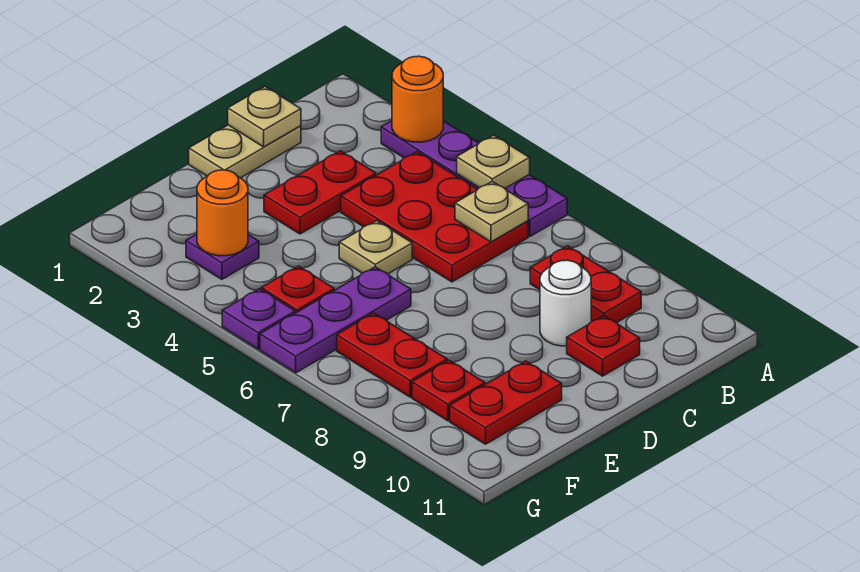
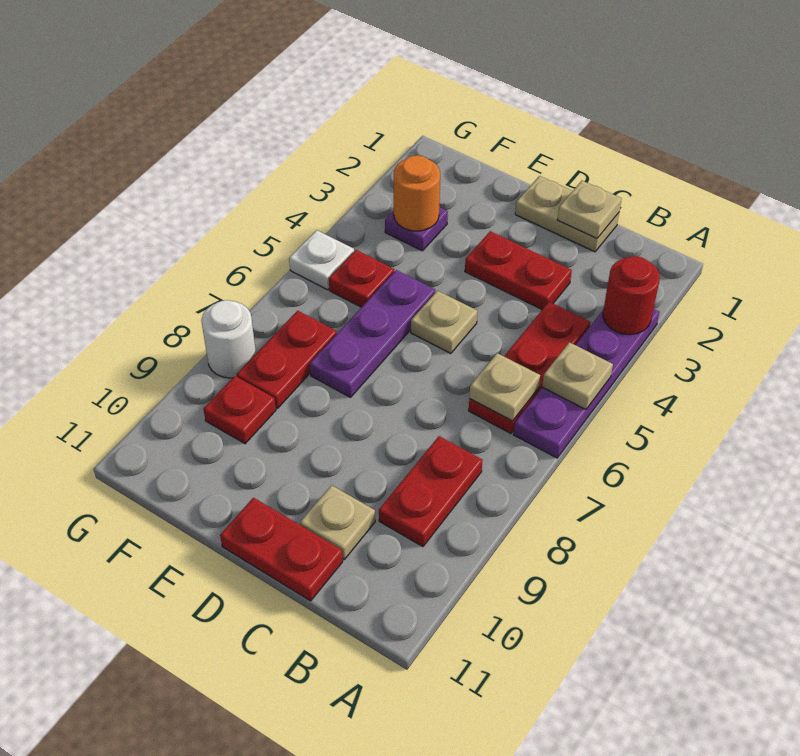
orange round brick A3 level 2 -> red round brick A3 level 2
red plate B4:C6 level 1 -> red plate B4:B6 level 1
white round brick C9 level 1 -> white round brick G8 level 1
red plate C10 level 1 -> tan plate C10 level 1
purple plate E6:G6 level 1 -> purple plate E5:E7 level 1
red plate E10:F10 level 1 -> red plate C11:D11 level 1
purple plate G5 level 1 -> white plate G5 level 1

